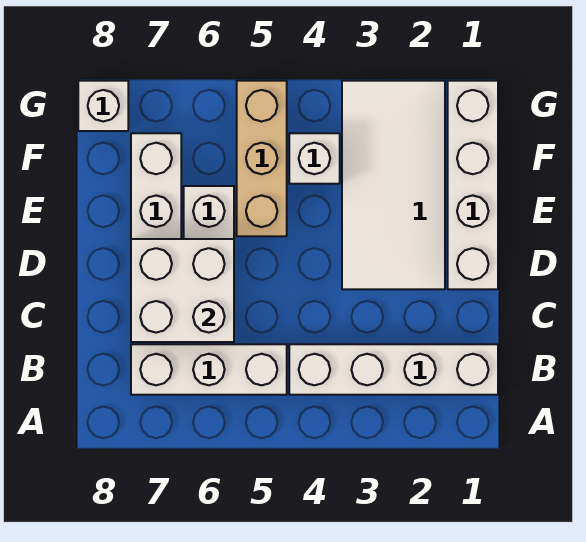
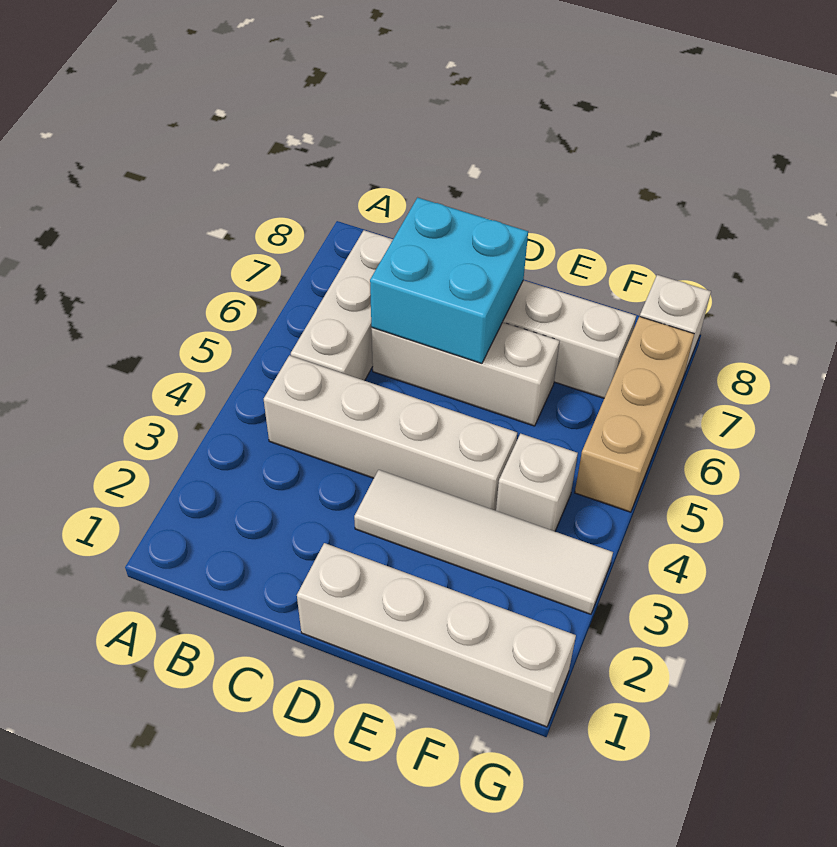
white brick B1:B4 level 1 -> white brick B4:E4 level 1
white brick C6:D7 level 2 -> cyan brick C6:D7 level 2
white tile D2:G3 level 1 -> white tile D3:G3 level 1
tan brick E5:G5 level 1 -> tan brick G5:G7 level 1

